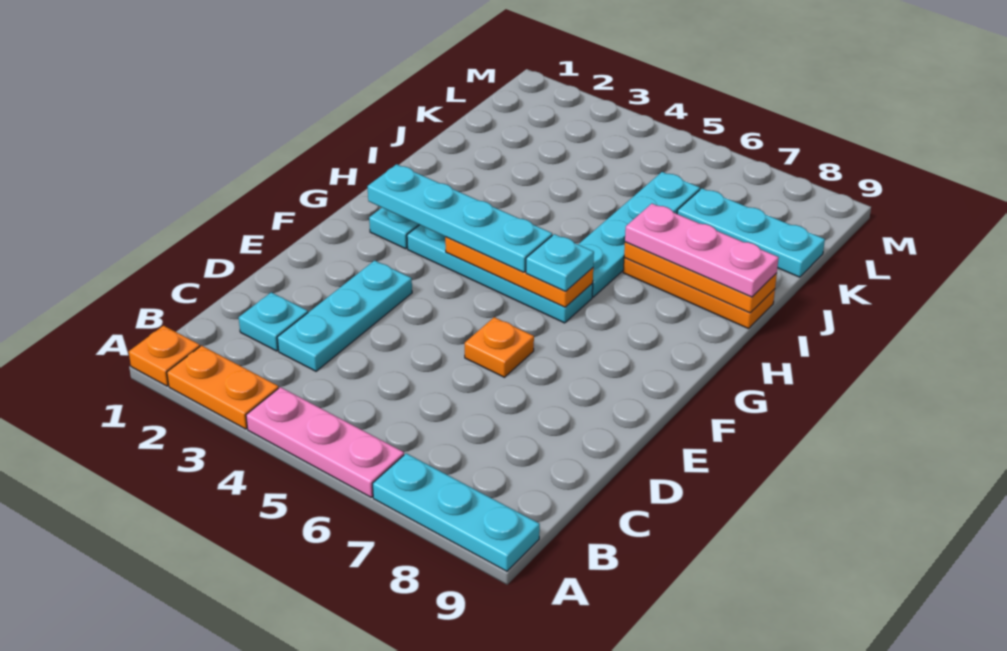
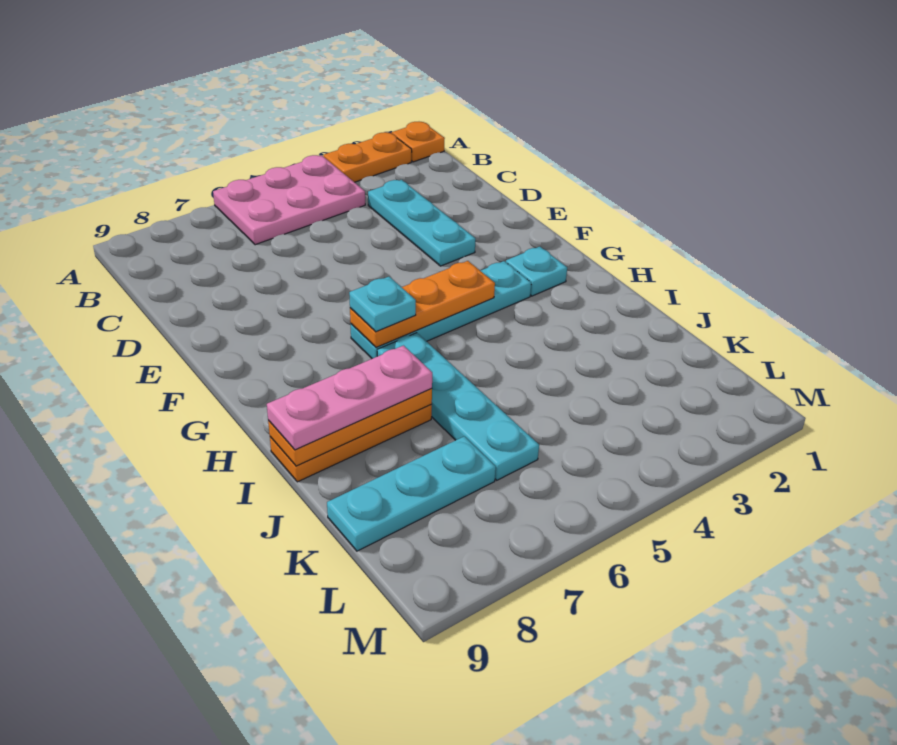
pink plate A4:A6 level 1 -> pink plate A4:B6 level 1
cyan plate A7:A9 level 1 -> none
cyan plate C2 level 1 -> none
orange plate E6 level 1 -> none
cyan plate G2:G5 level 3 -> none

